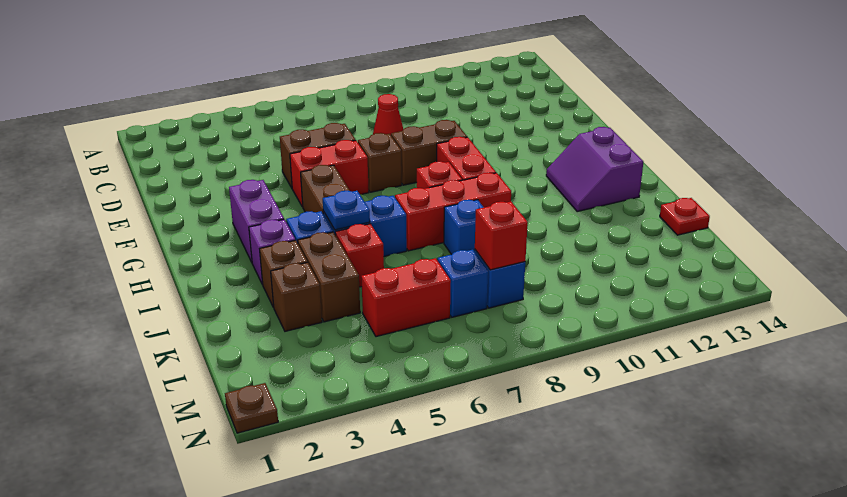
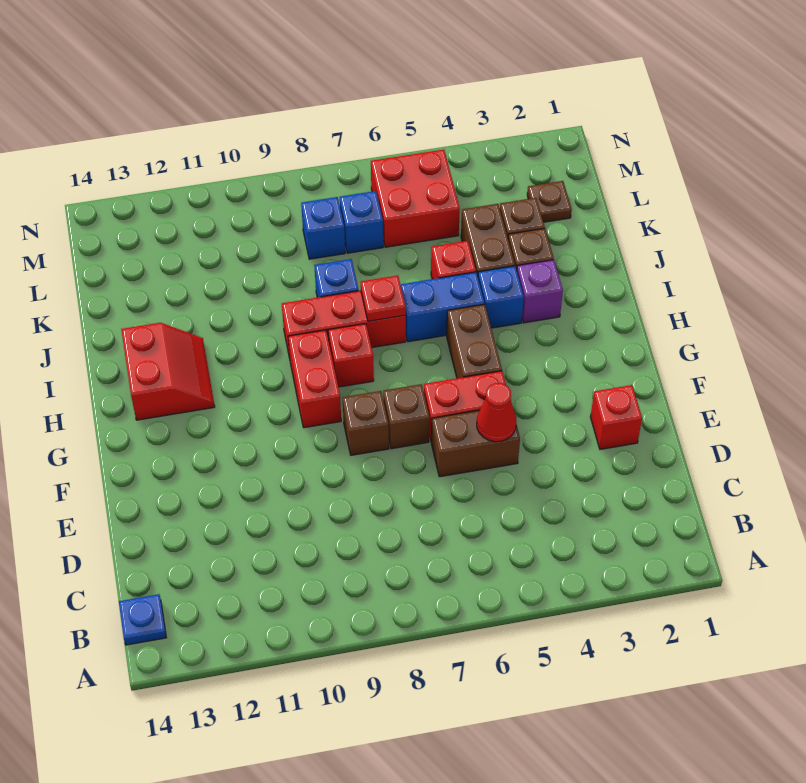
red cone D8 level 1 -> red cone E5 level 2
brown brick F8:F9 level 1 -> brown brick F8 level 1
purple brick G3:H3 level 1 -> none
purple slope H12:I13 level 1 top 13 -> red slope H12:I13 level 1 top 13
blue plate I5 level 2 -> blue plate B14 level 1
red plate K14 level 1 -> red plate I7 level 2
red brick L5:L6 level 1 -> red brick L5:M6 level 1
red brick L8 level 2 -> red brick E2 level 1
brown plate N1 level 1 -> brown plate L2 level 1

